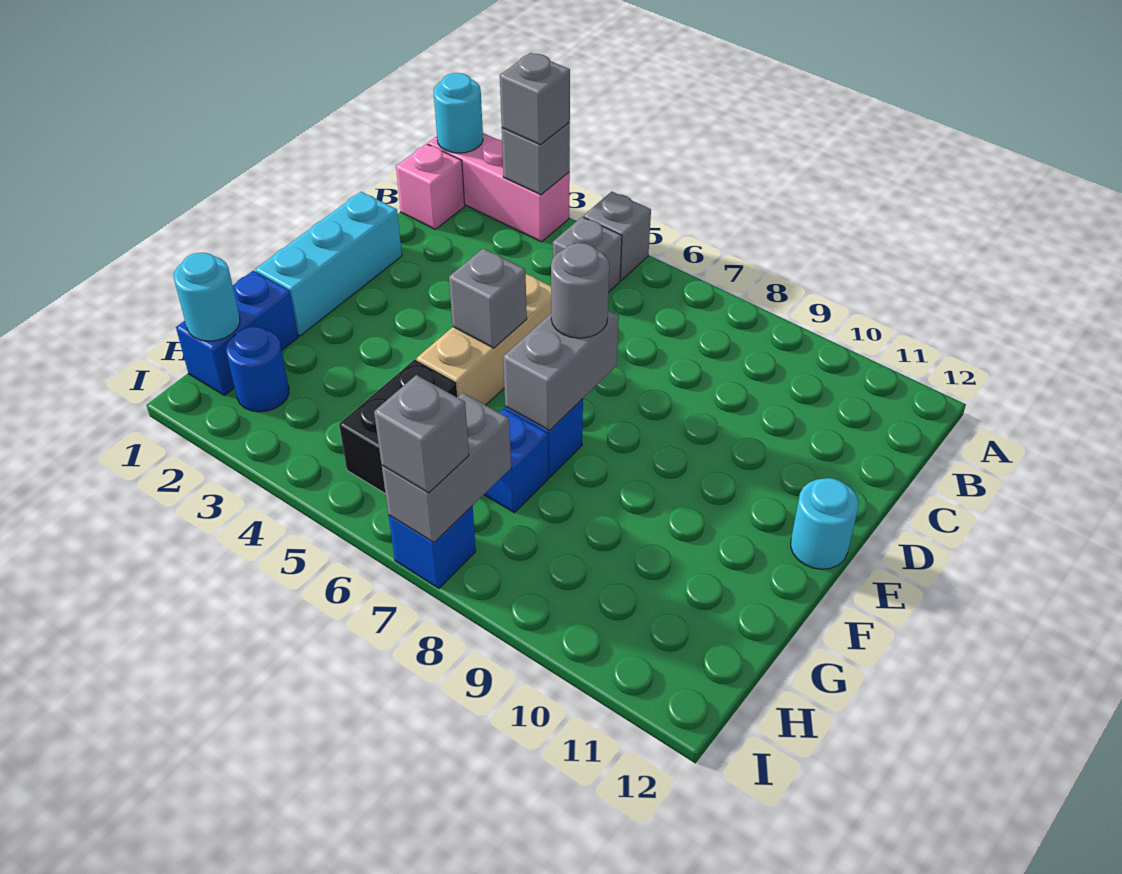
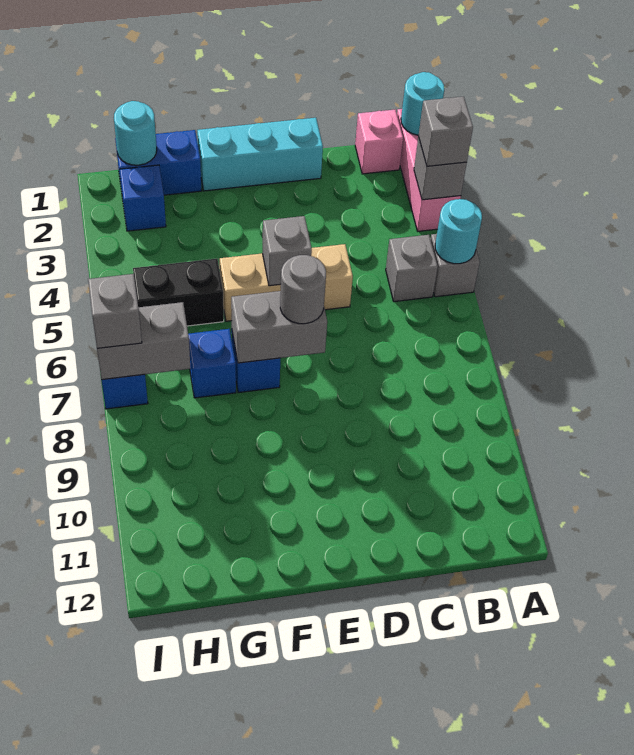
cyan round brick E12 level 1 -> cyan round brick A5 level 2
blue round brick H2 level 1 -> blue brick H2 level 1

